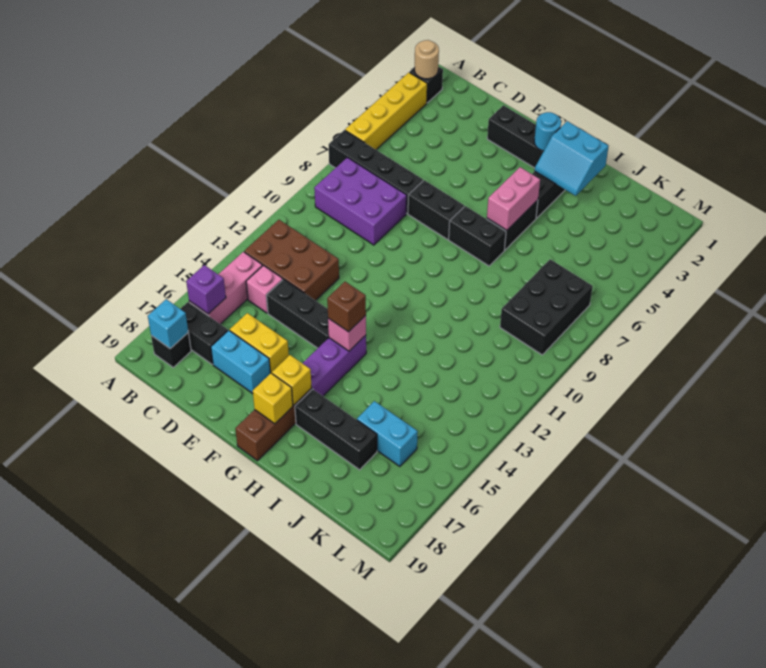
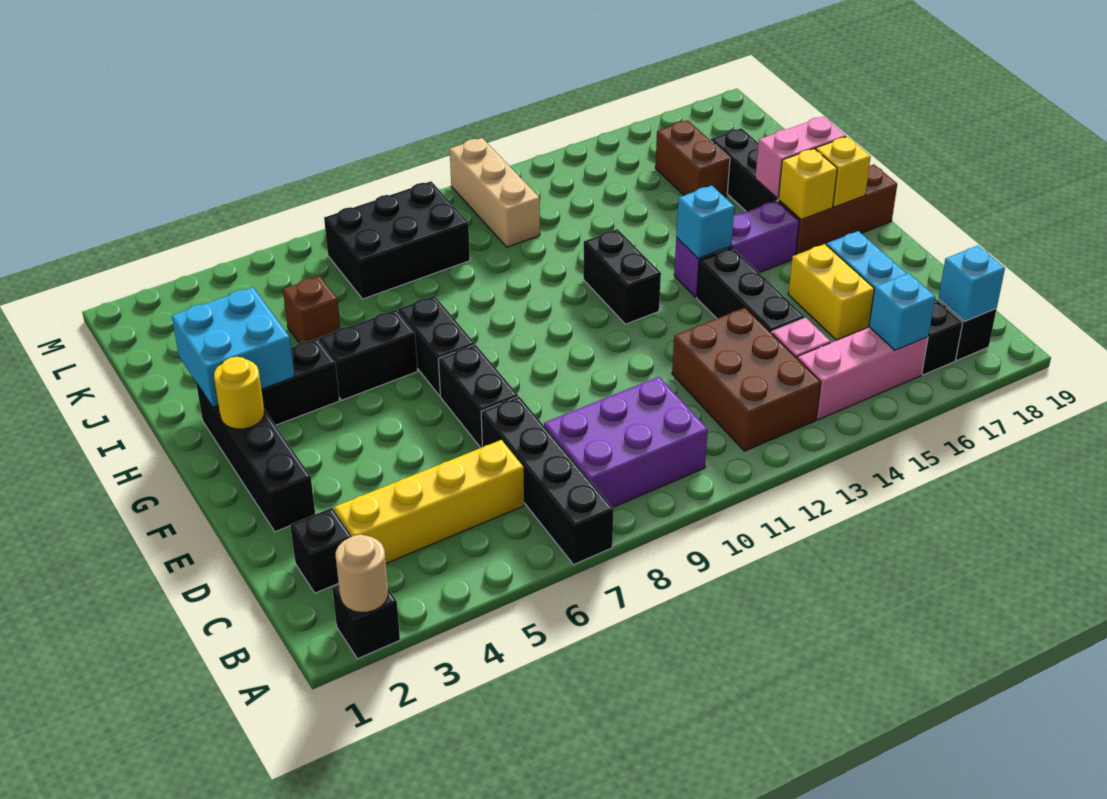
yellow brick A3:A6 level 1 -> yellow brick C3:C6 level 1
purple brick B8:D9 level 1 -> purple brick B8:C10 level 1
purple brick B16 level 2 -> cyan brick B16 level 2
none -> black brick C2 level 1
cyan round brick G2 level 2 -> yellow round brick G2 level 2
none -> black brick G12:H12 level 1
pink brick G14 level 2 -> cyan brick G14 level 2
brown brick G14 level 3 -> brown brick J5 level 1
cyan slope H2:I3 level 2 top 2 -> cyan brick H2:I3 level 2
pink brick H5:H6 level 2 -> pink brick H17:H18 level 2
cyan brick J16:K16 level 1 -> brown brick J16:K16 level 1
none -> tan brick K11:M11 level 1

